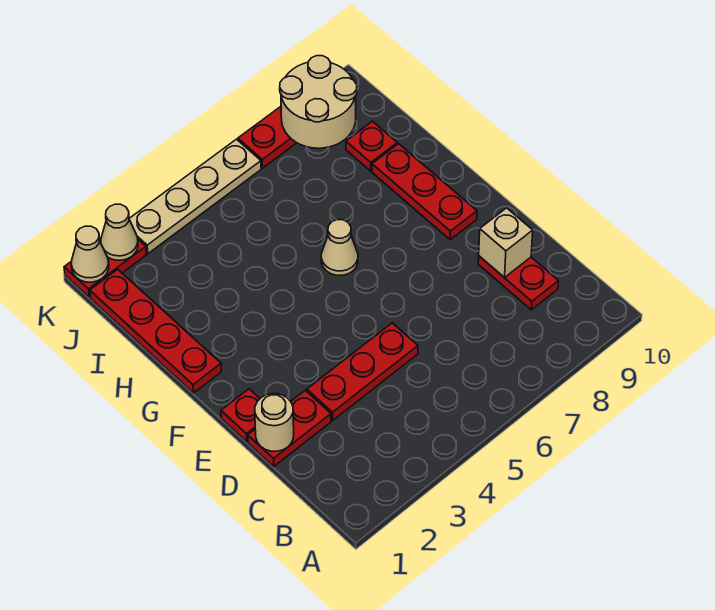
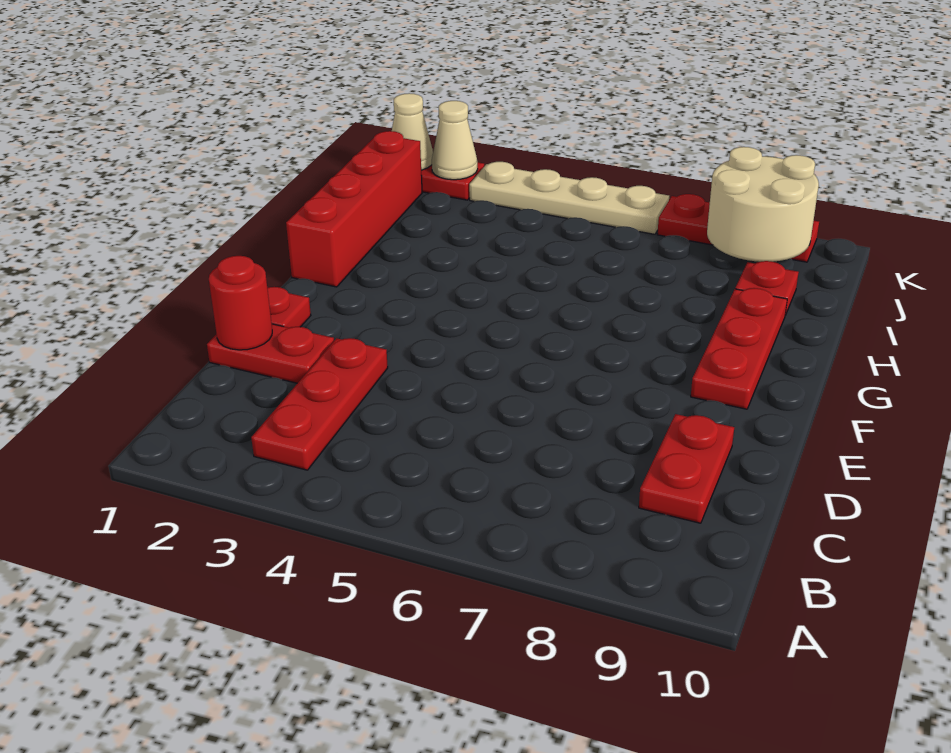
tan round brick D1 level 2 -> red round brick D1 level 2
red plate D3:D5 level 1 -> red plate B3:D3 level 1
tan brick D9 level 2 -> none
red plate G1:J1 level 1 -> red brick G1:J1 level 1
tan cone G6 level 1 -> none

